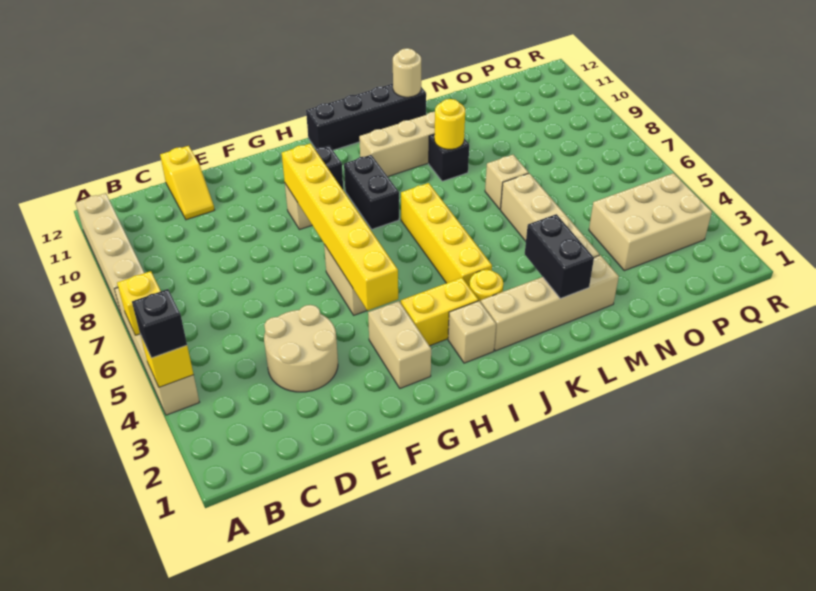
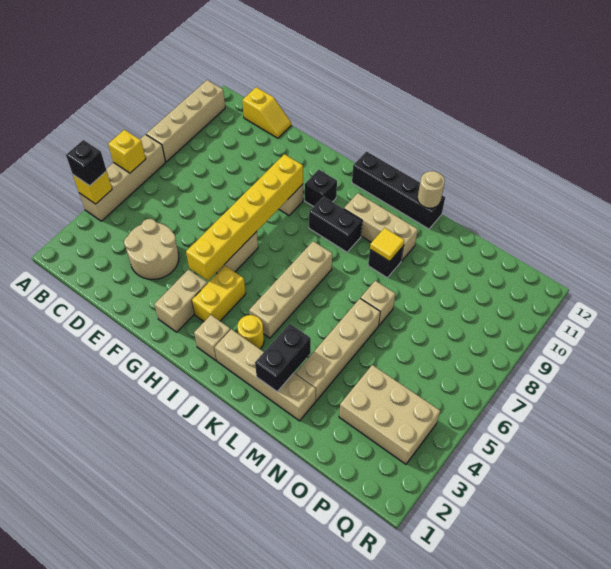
yellow slope D11:D12 level 1 top 12 -> yellow slope C12:D12 level 1 top C
yellow brick H3:I3 level 1 -> yellow brick H3:H4 level 1
black brick I8:I9 level 1 -> black brick I9:J9 level 1
yellow brick J4:J7 level 1 -> tan brick J4:J7 level 1
yellow round brick L9 level 2 -> yellow tile L9 level 2

